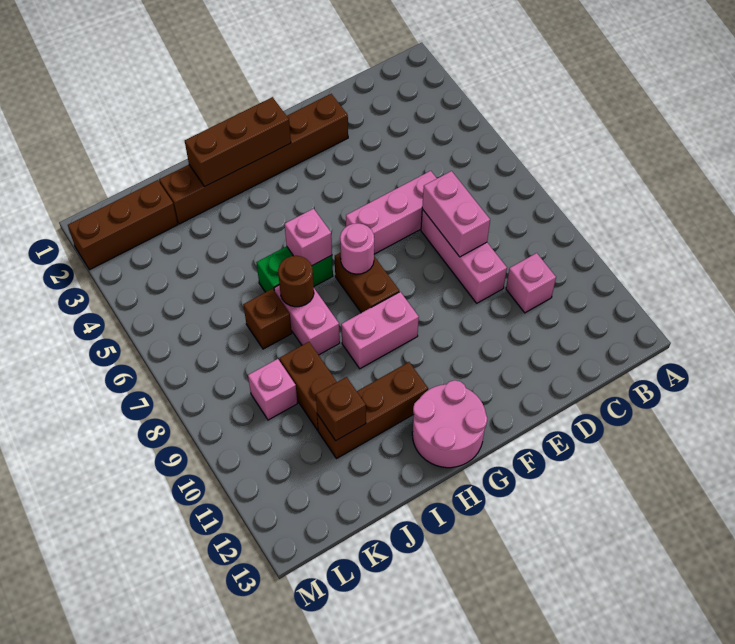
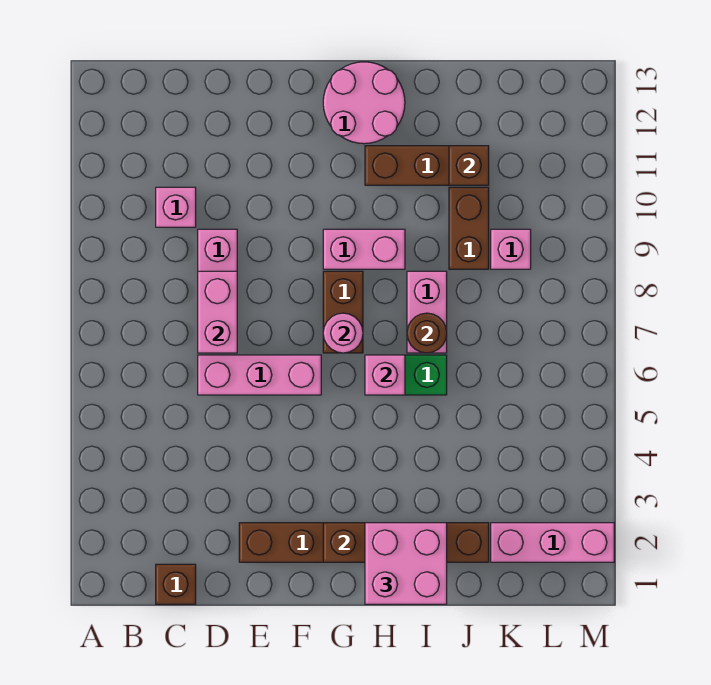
none -> pink brick H1:I2 level 3
brown brick J7 level 1 -> brown brick C1 level 1
brown brick K2:M2 level 1 -> pink brick K2:M2 level 1

